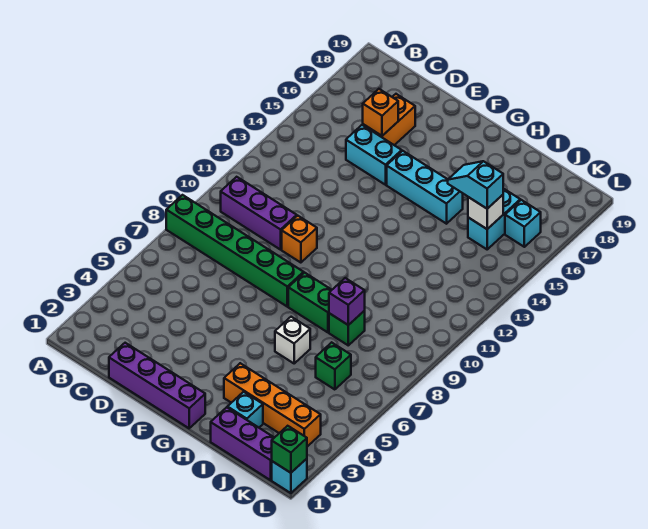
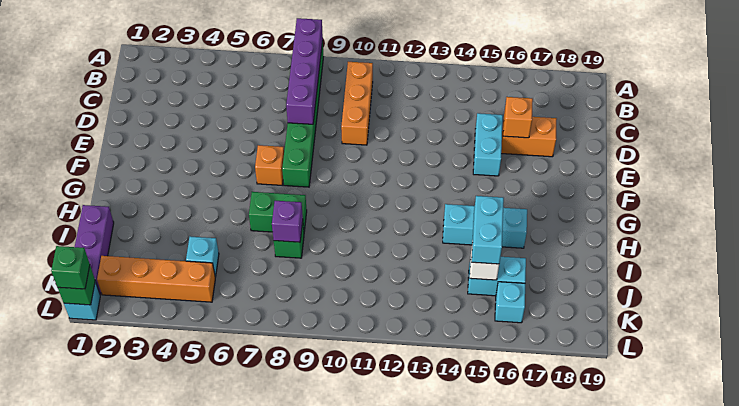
purple brick B10:D10 level 1 -> orange brick B10:D10 level 1
purple brick D1:G1 level 1 -> purple brick A8:D8 level 2
orange brick E10 level 1 -> orange brick F7 level 1
cyan brick F15:H15 level 1 -> cyan brick H14:H16 level 1
green brick G8:H8 level 1 -> green brick H7:H8 level 1
orange brick H3:K3 level 1 -> orange brick K2:K5 level 1
white brick H6 level 1 -> none
cyan brick I2 level 1 -> cyan brick J5 level 1
cyan slope I15:J15 level 3 top J -> cyan brick I15:J15 level 3
green brick J6 level 1 -> green brick L1 level 3

